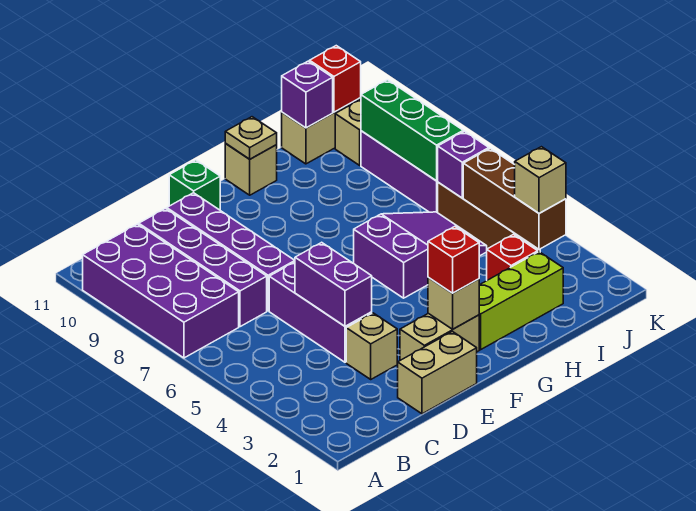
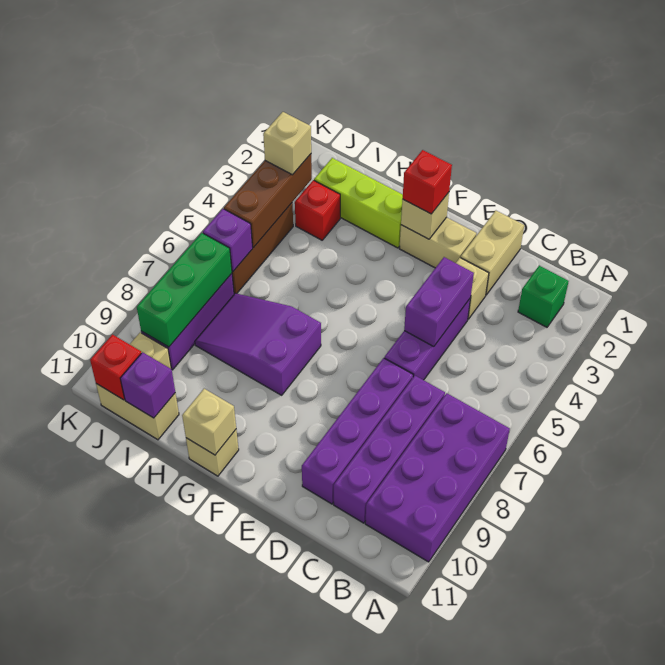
tan brick D1:E1 level 1 -> tan brick D1:D2 level 1
green brick E11 level 1 -> green brick B2 level 1
purple slope G5:I6 level 1 top G -> purple slope G7:I8 level 1 top G
tan plate G11 level 2 -> tan brick G11 level 2

